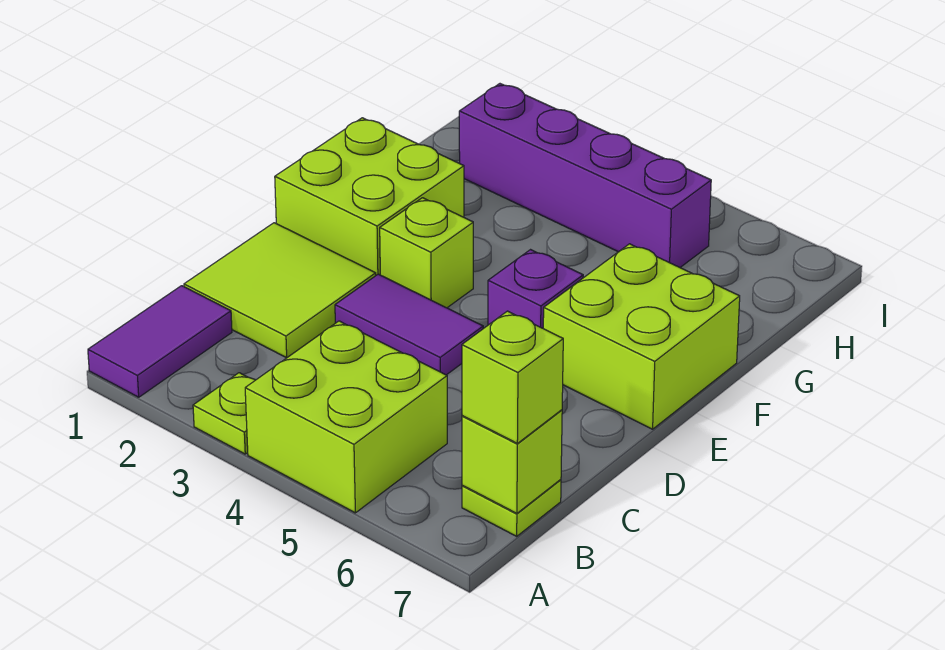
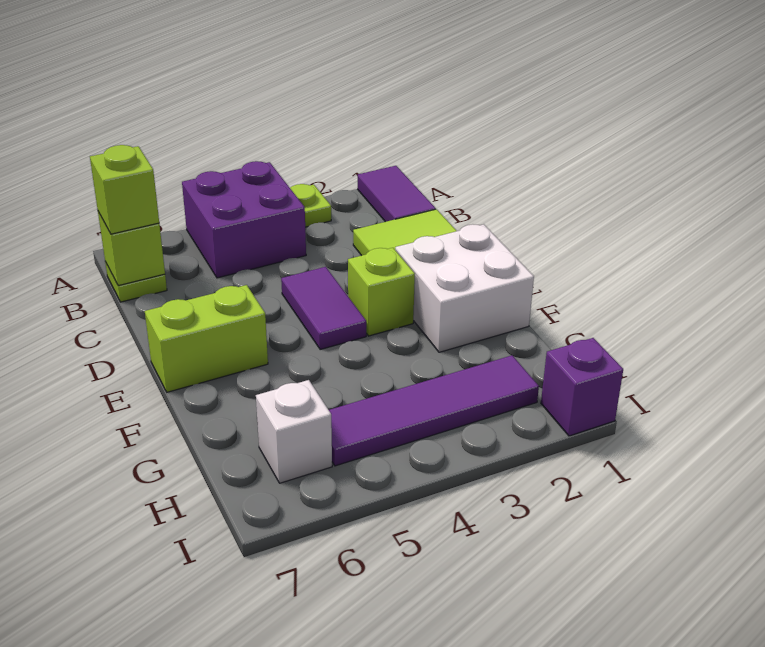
lime brick A4:B5 level 1 -> purple brick A4:B5 level 1
purple tile D3:D4 level 1 -> purple tile D4:E4 level 1
lime brick E1:F2 level 1 -> white brick E1:F2 level 1
purple brick E5 level 1 -> purple brick I1 level 1
lime brick E6:F7 level 1 -> lime brick E6:E7 level 1
purple brick H2:H5 level 1 -> purple tile H2:H5 level 1
none -> white brick H6 level 1

